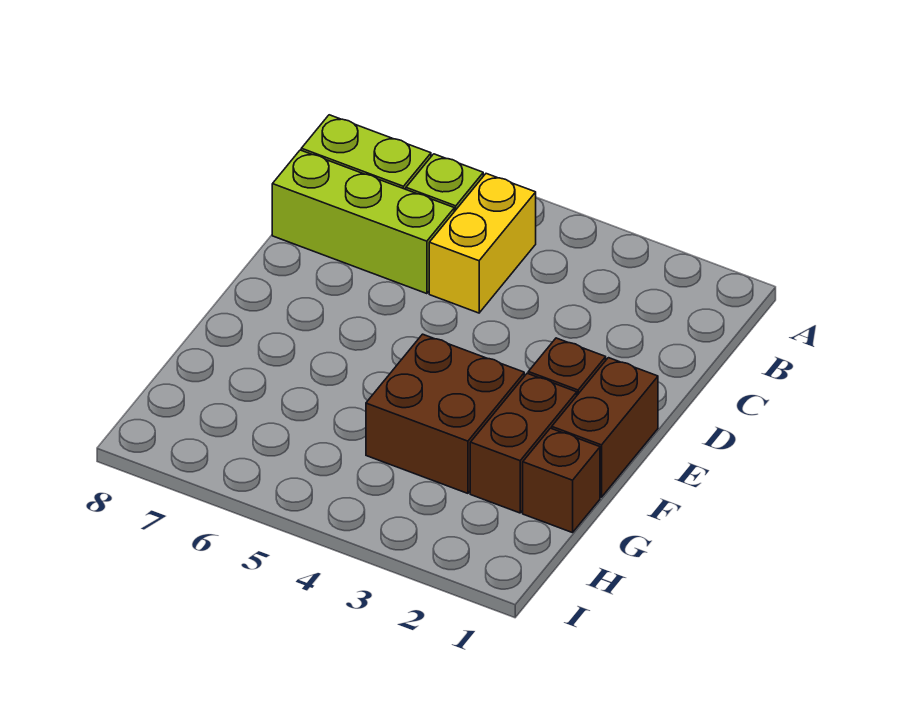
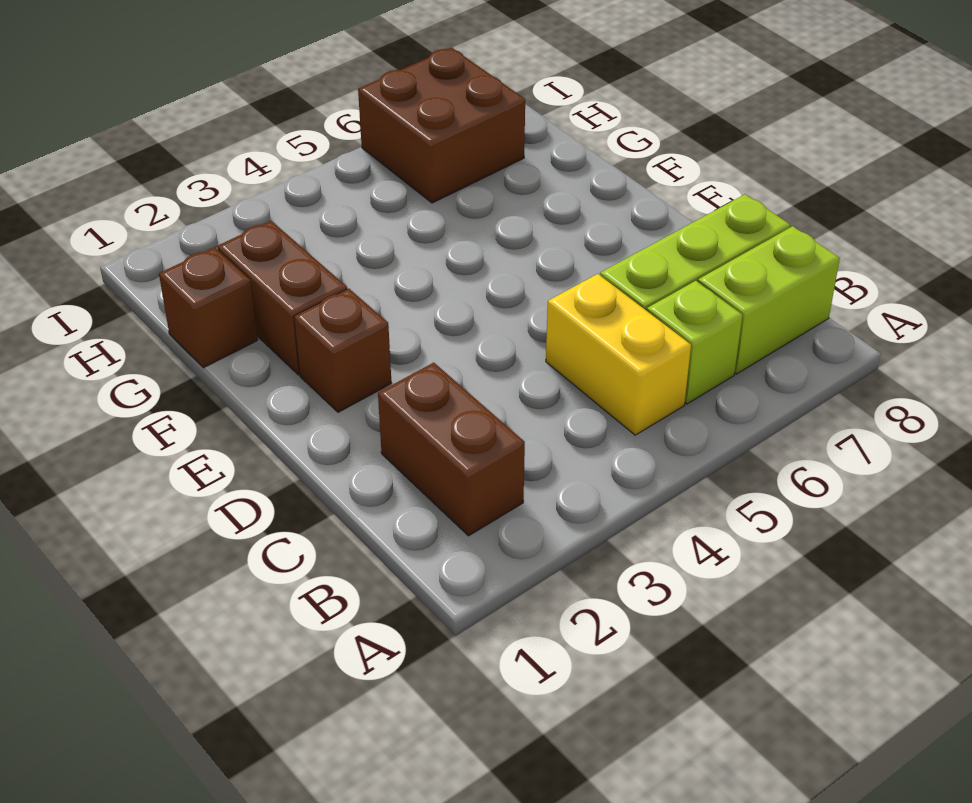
brown brick E1:F1 level 1 -> brown brick B2:C2 level 1
brown brick F3:G4 level 1 -> brown brick H6:I7 level 1

